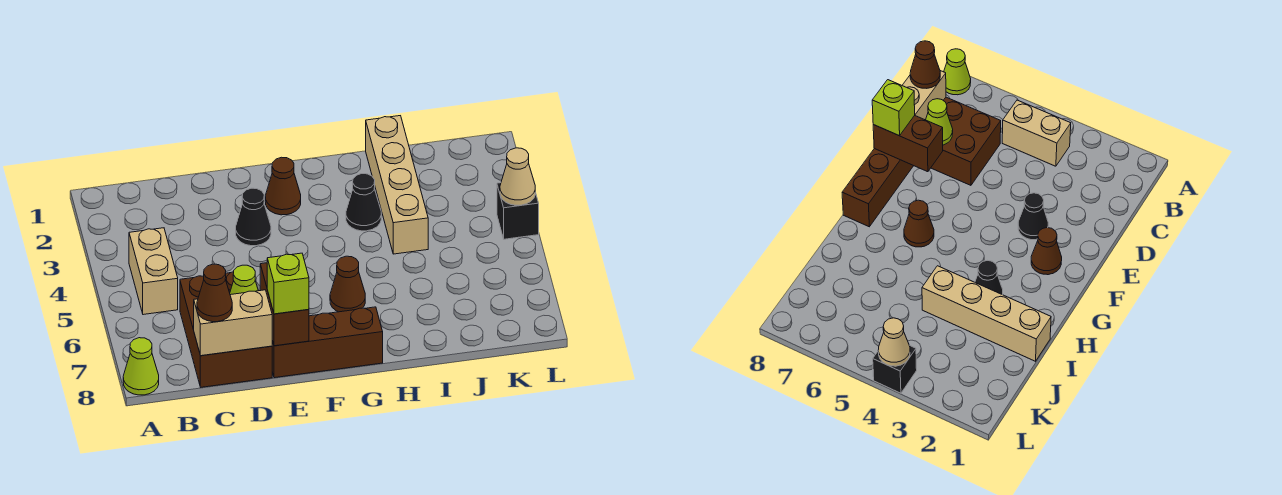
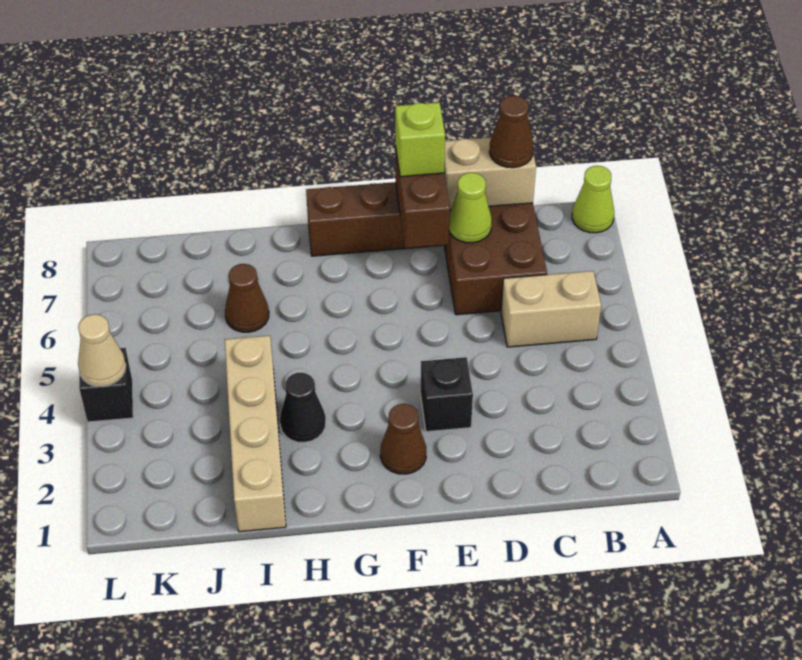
tan brick B4:B5 level 1 -> tan brick B5:C5 level 1
black cone E3 level 1 -> black brick E3 level 1
brown cone G6 level 1 -> brown cone I6 level 1

